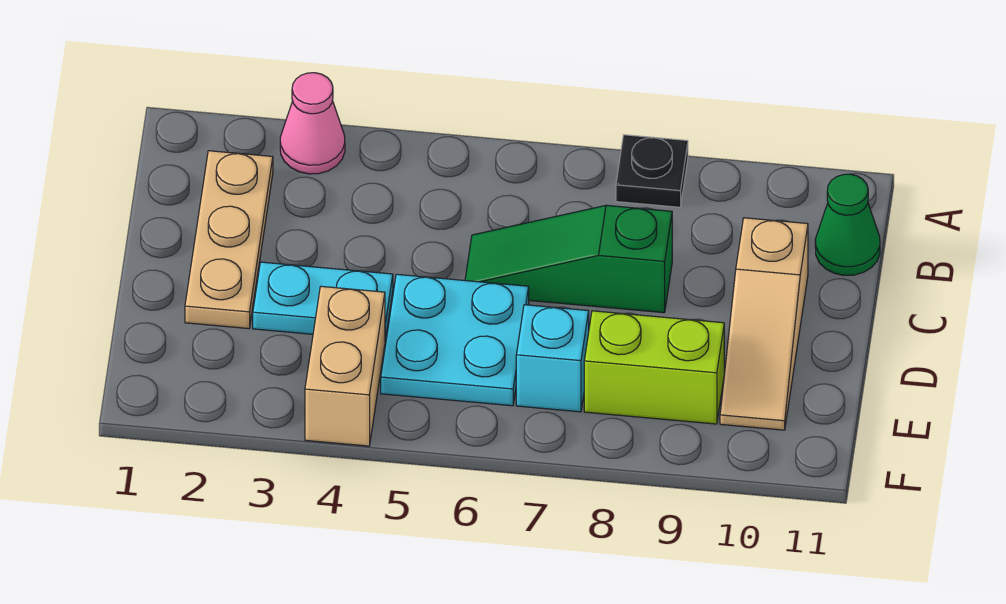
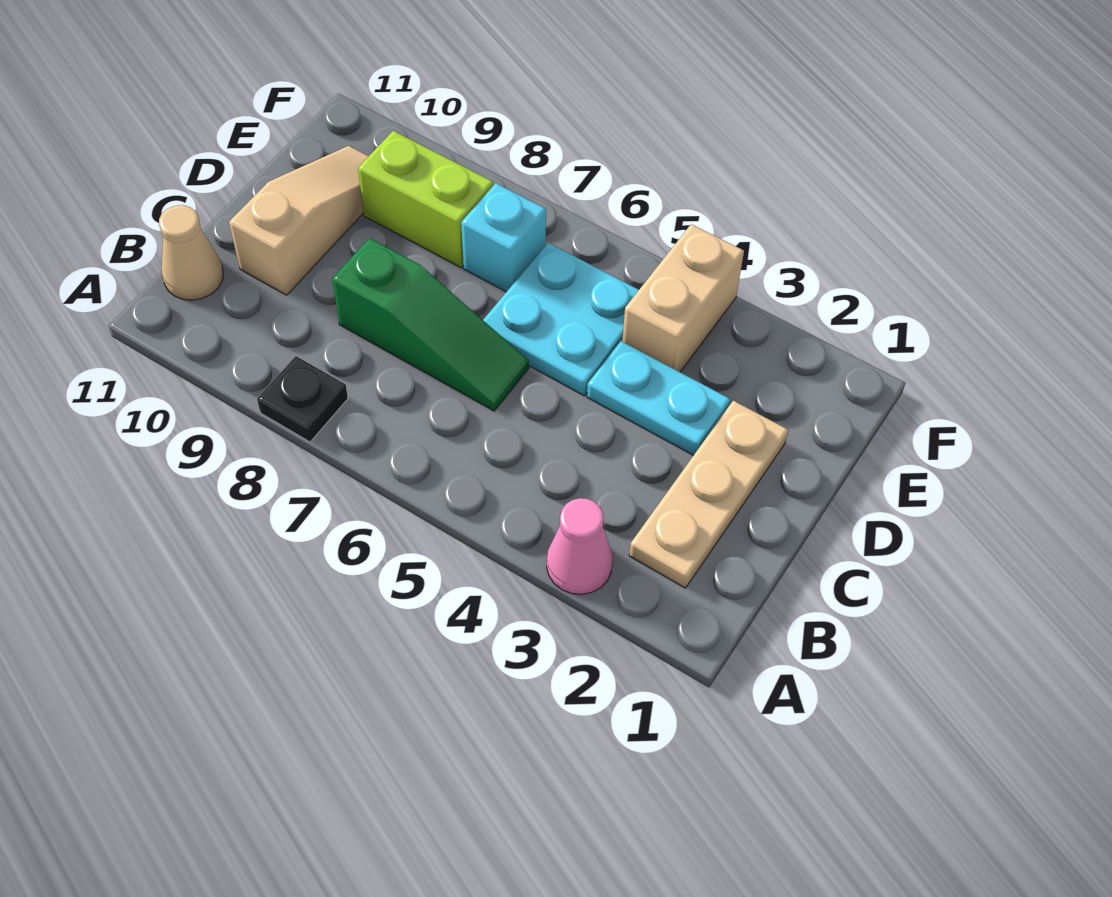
green cone B11 level 1 -> tan cone B11 level 1

